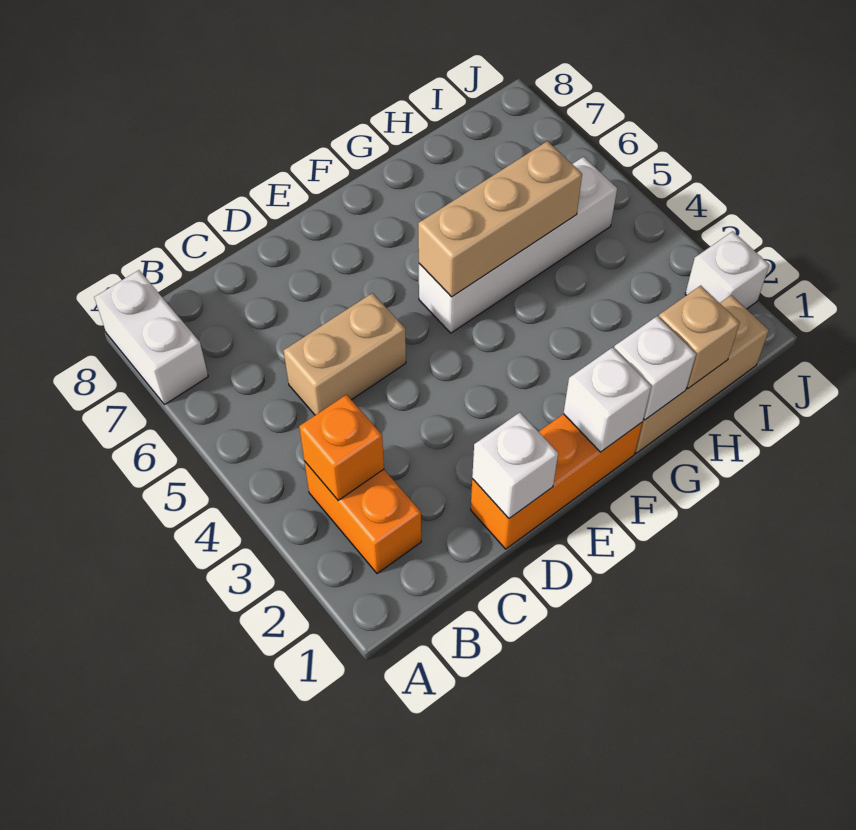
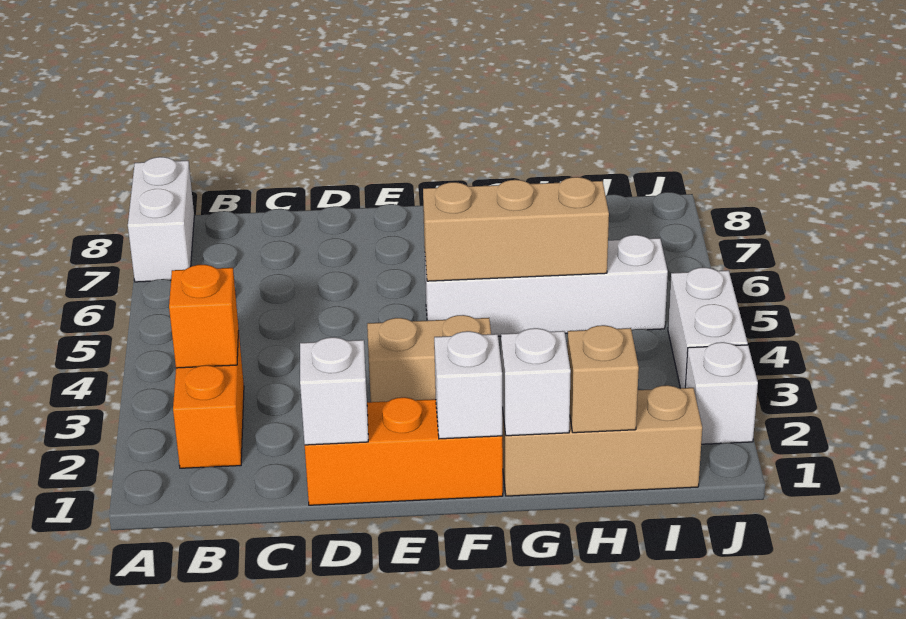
tan brick C5:D5 level 1 -> tan brick E3:F3 level 1
none -> white brick J3:J4 level 1

